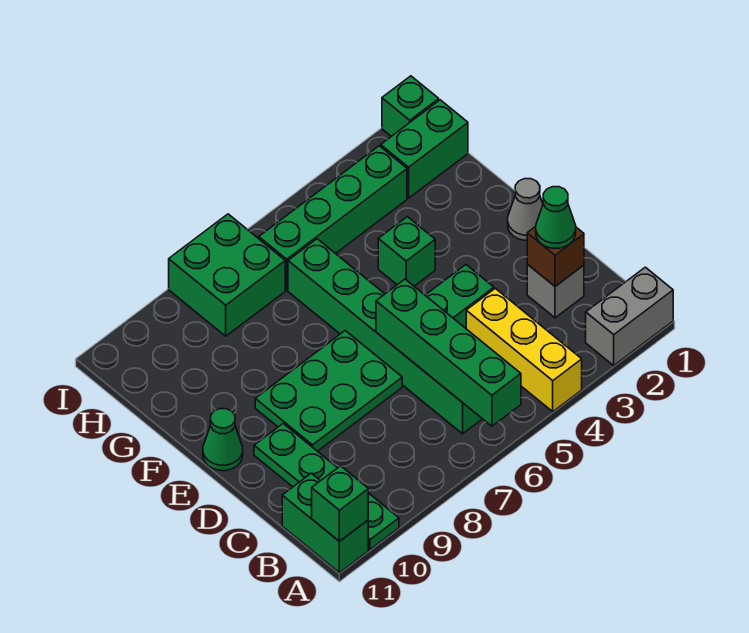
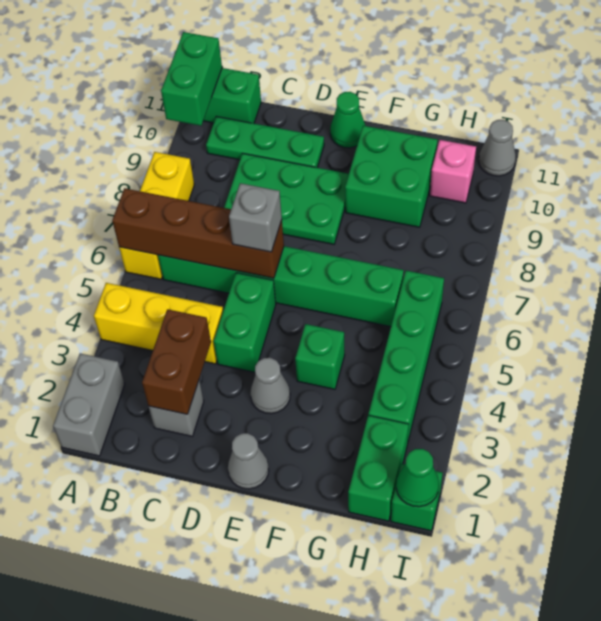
none -> yellow brick A6:A8 level 1
green brick A6:D6 level 2 -> brown brick A6:D6 level 2
green plate A10:D10 level 1 -> green plate B10:D10 level 1
green brick A11 level 2 -> green brick A10:A11 level 2
brown brick C2 level 2 -> brown brick C2:C3 level 2
green cone C2 level 3 -> green cone I1 level 2
none -> grey brick D6 level 3
green plate D7:E9 level 1 -> green plate C8:E9 level 1
none -> grey cone E3 level 1
green brick H7:I8 level 1 -> green brick F9:G10 level 1
none -> pink brick H10 level 1
none -> grey cone I11 level 1

